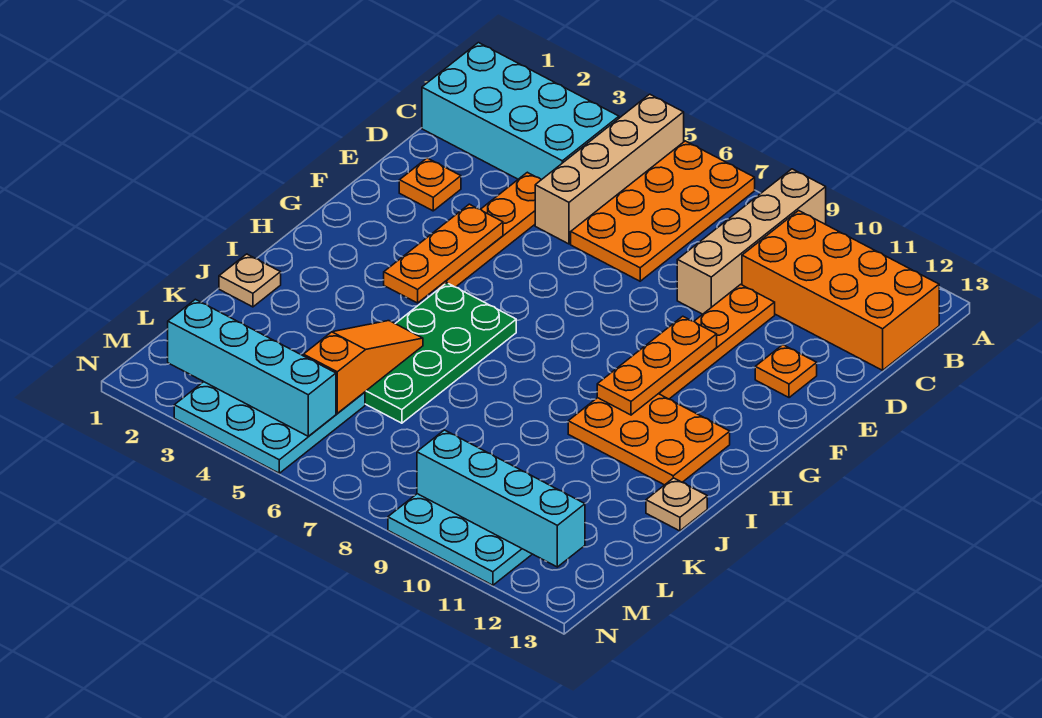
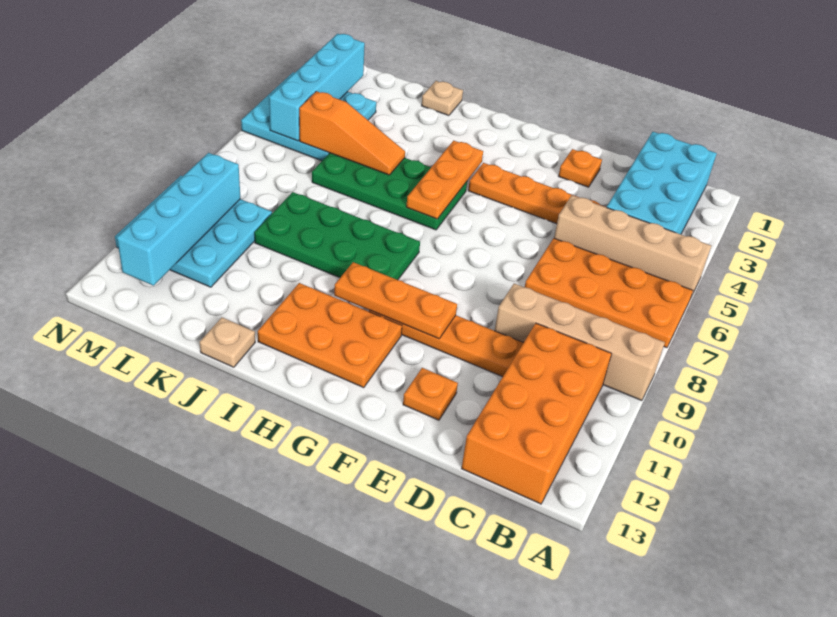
orange plate F4:H4 level 2 -> orange plate H4:H6 level 2
none -> green plate H8:K9 level 1
orange plate H10:I12 level 1 -> orange plate G11:I12 level 1

